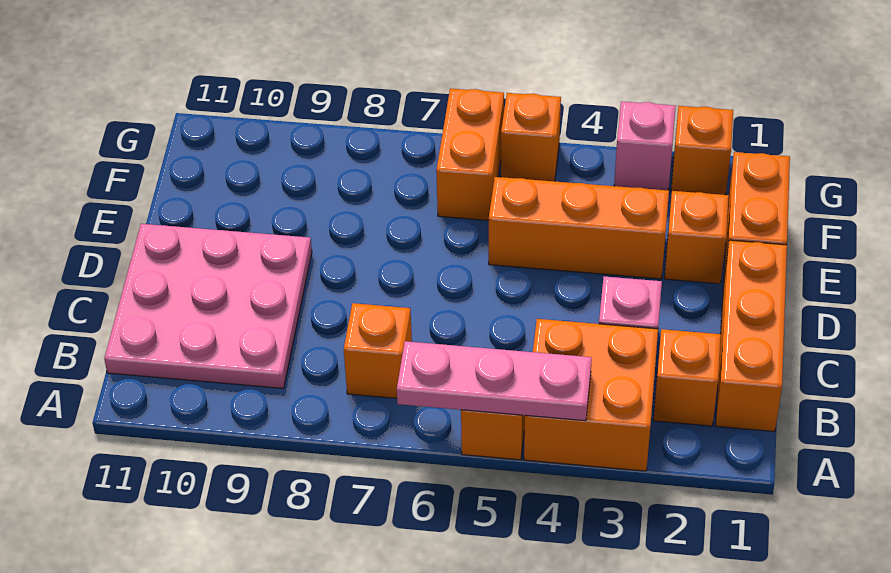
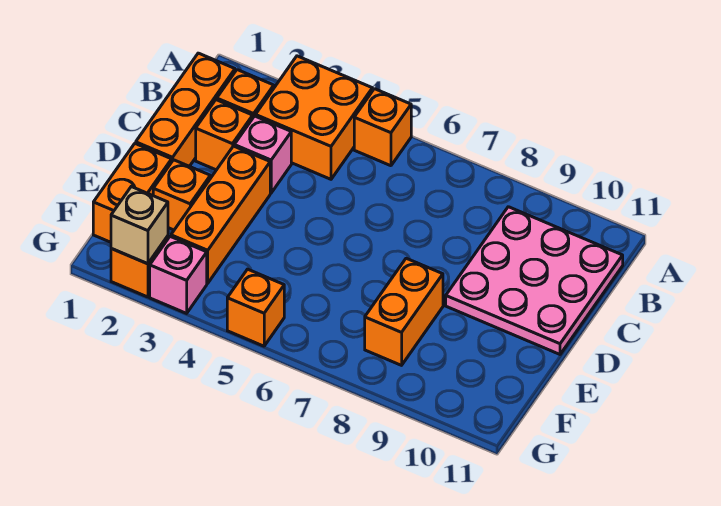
pink plate A4:A6 level 2 -> none
orange brick B7 level 1 -> orange brick C2 level 1
orange brick E3:E5 level 1 -> orange brick D3:F3 level 1
orange brick F6:G6 level 1 -> orange brick E8:F8 level 1
none -> tan brick G2 level 2

